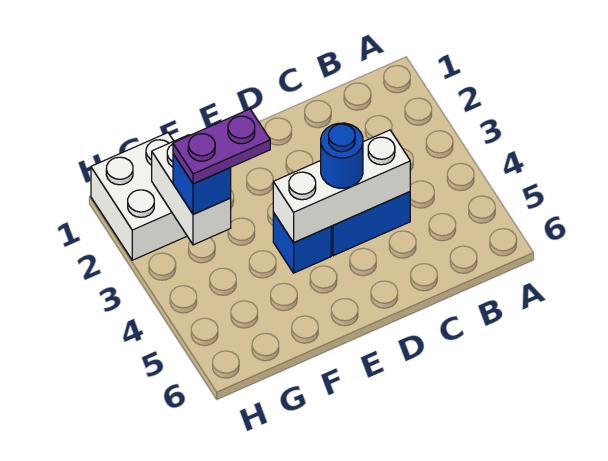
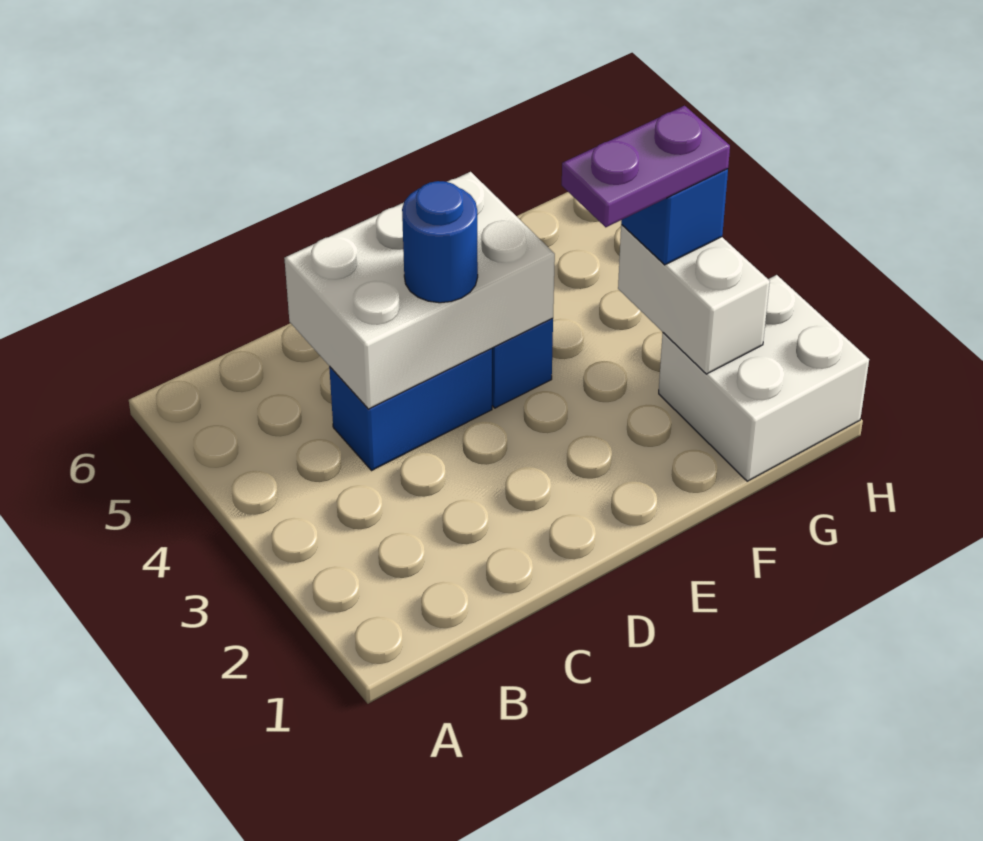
white brick C4:E4 level 2 -> white brick C4:E5 level 2

